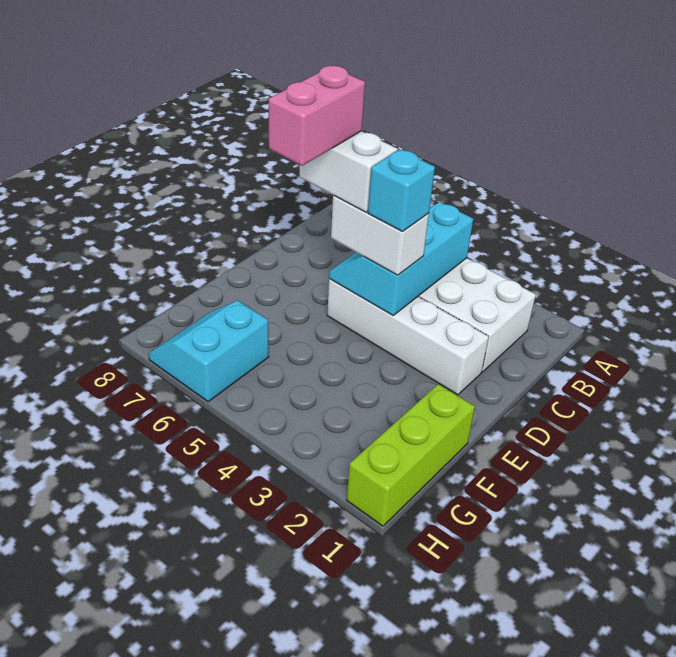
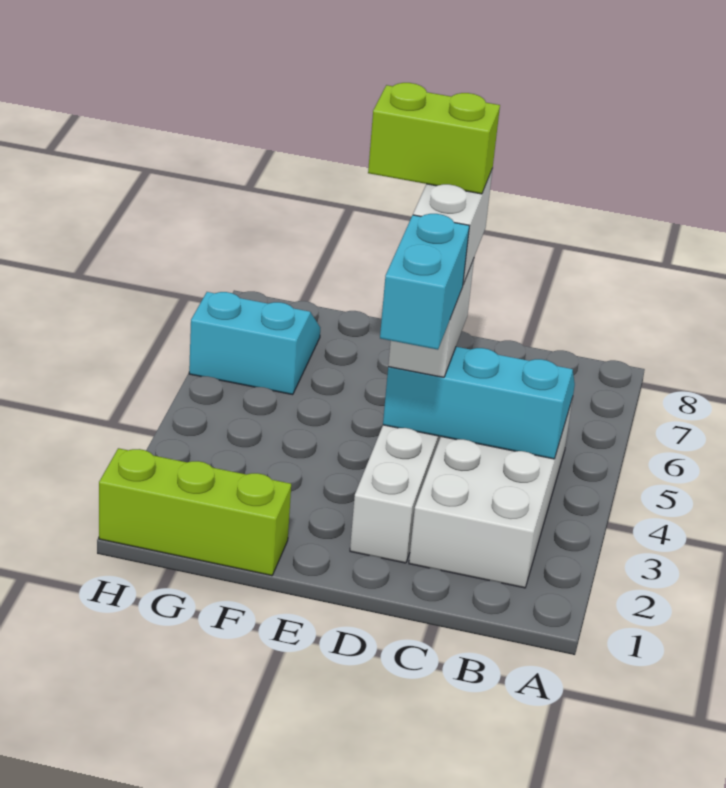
cyan brick D4 level 4 -> cyan brick D3:D4 level 4
pink brick D6:E6 level 5 -> lime brick D6:E6 level 5

